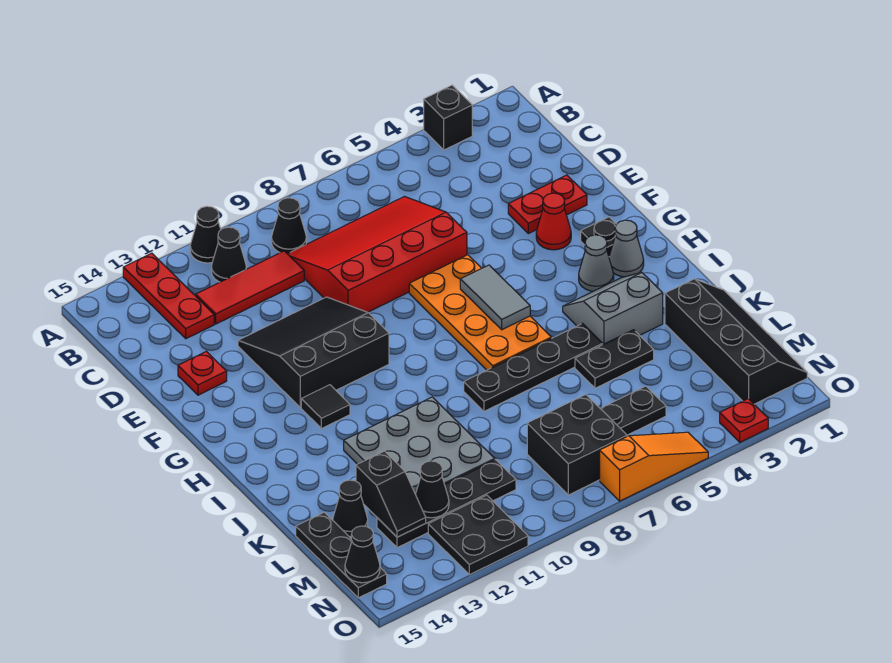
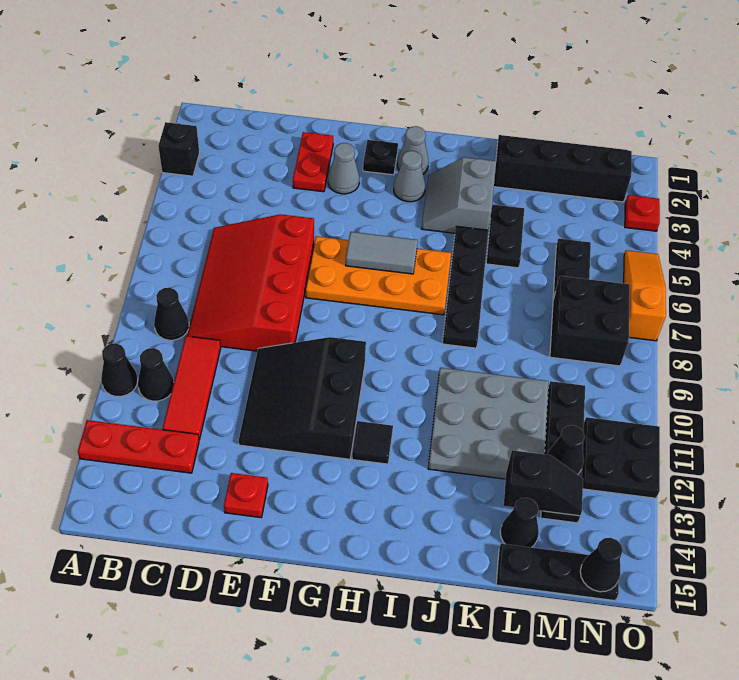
red cone F3 level 1 -> grey cone F3 level 1

